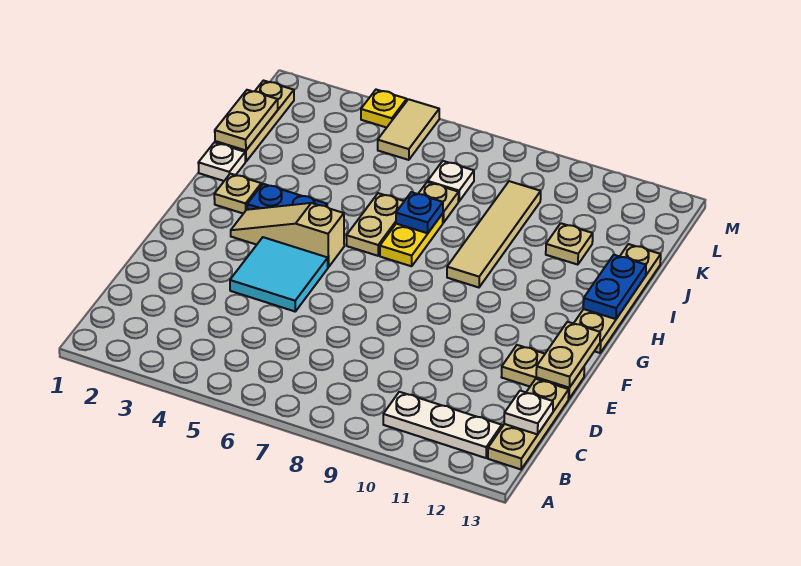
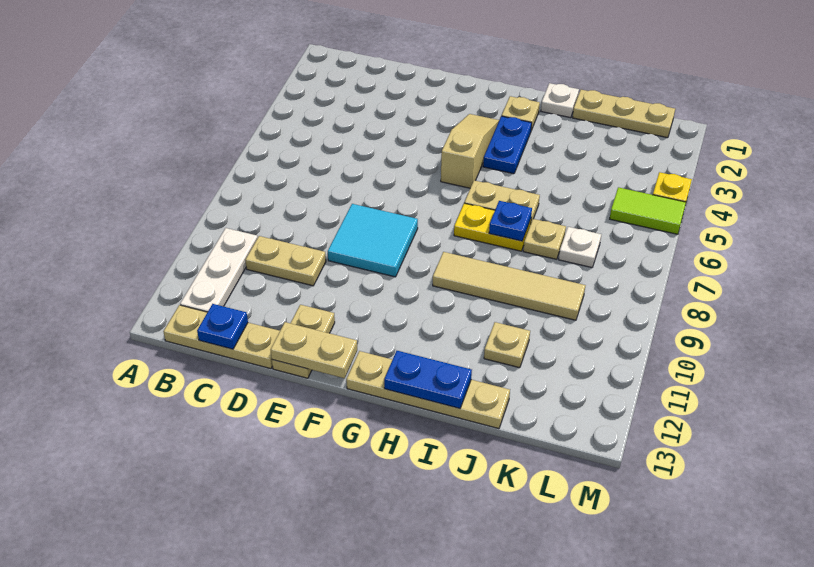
white plate C13 level 2 -> blue plate C13 level 2
cyan tile E4:F5 level 1 -> cyan tile E8:F9 level 1
tan plate J1:K1 level 2 -> tan plate C10:D10 level 1
tan tile L5:M5 level 1 -> lime tile L5:M5 level 1

